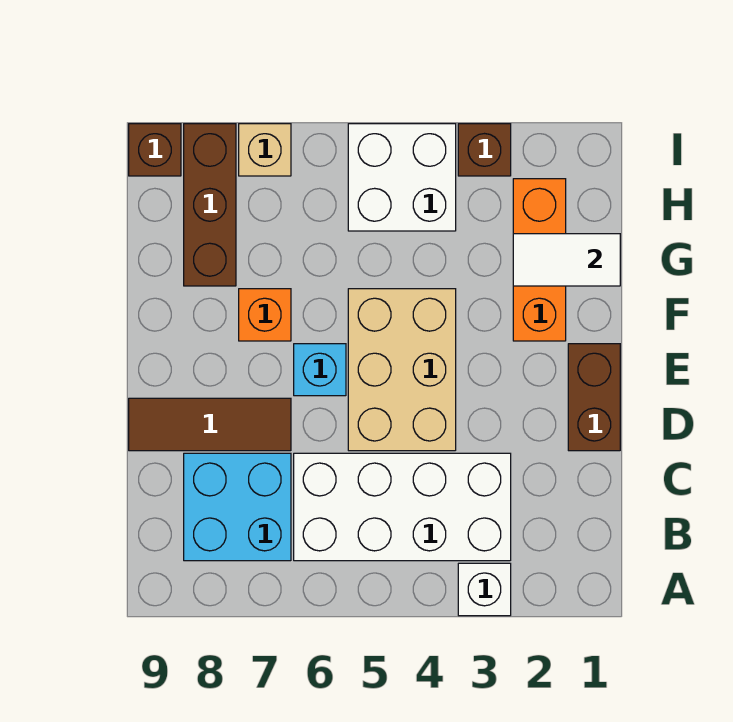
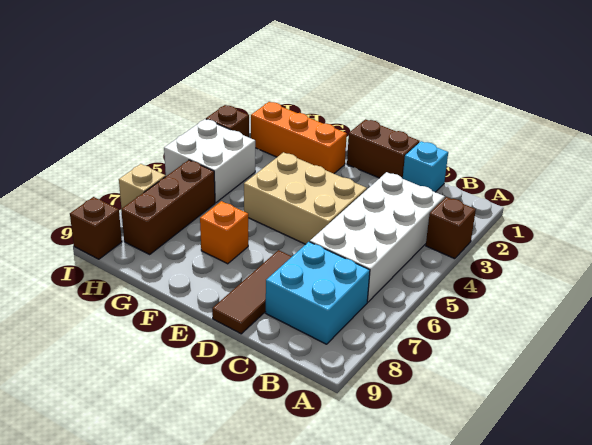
white brick A3 level 1 -> brown brick A3 level 1
cyan brick E6 level 1 -> cyan brick C1 level 1
white tile G1:G2 level 2 -> none
brown brick G8:I8 level 1 -> brown brick H6:H8 level 1

